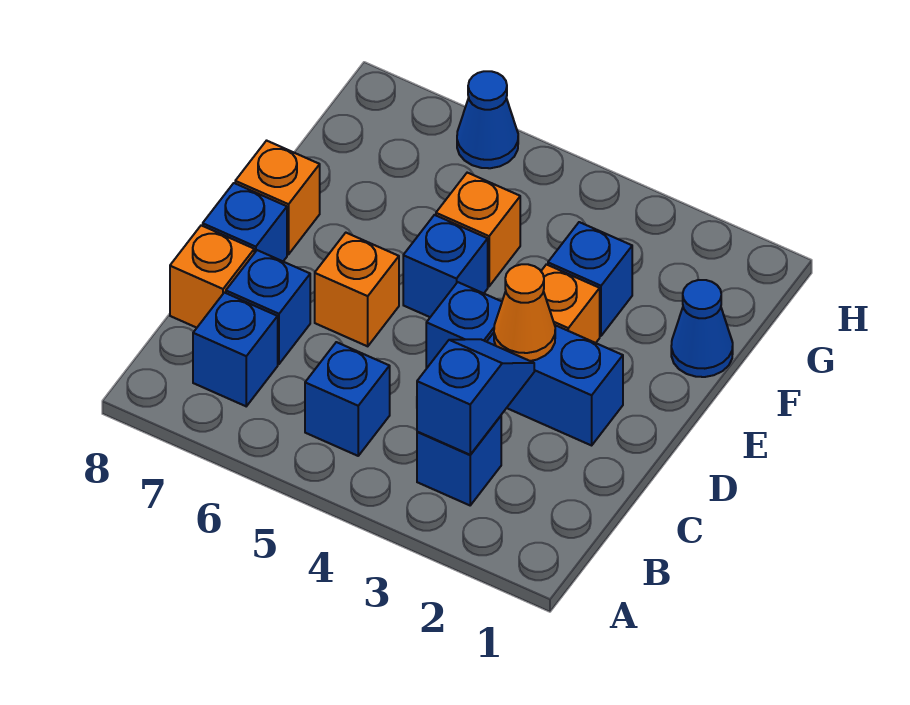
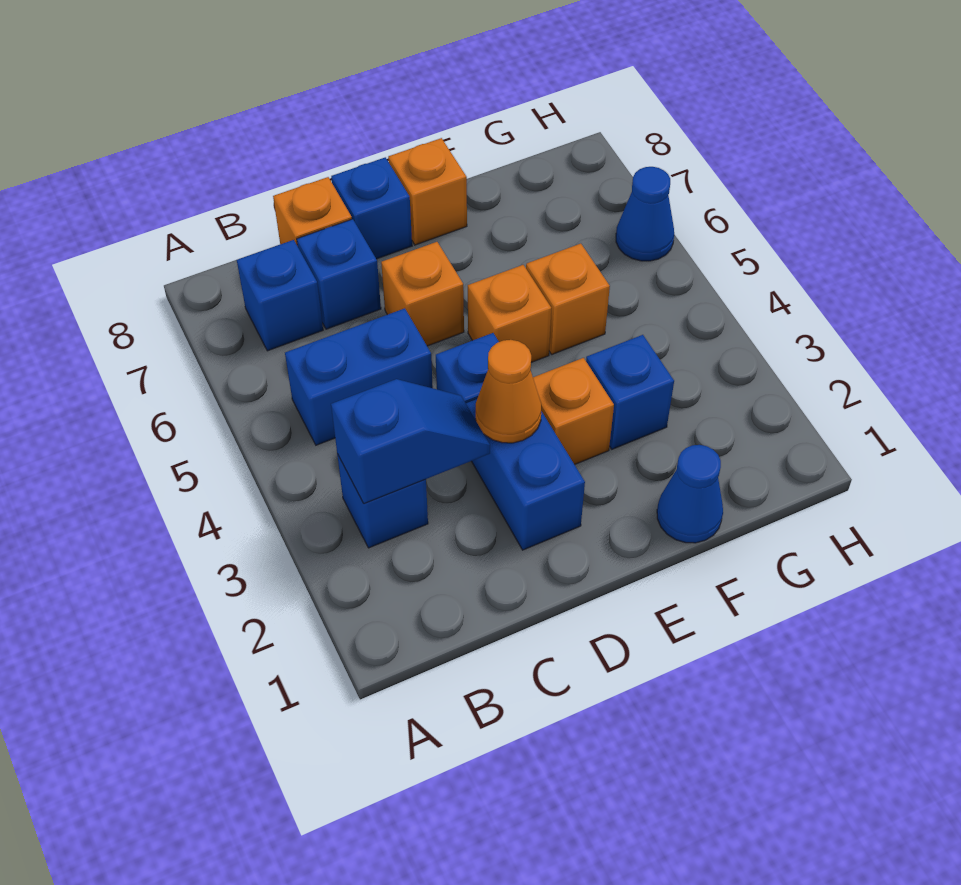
blue brick B5 level 1 -> blue brick B5:C5 level 1
blue brick E5 level 1 -> orange brick E5 level 1

